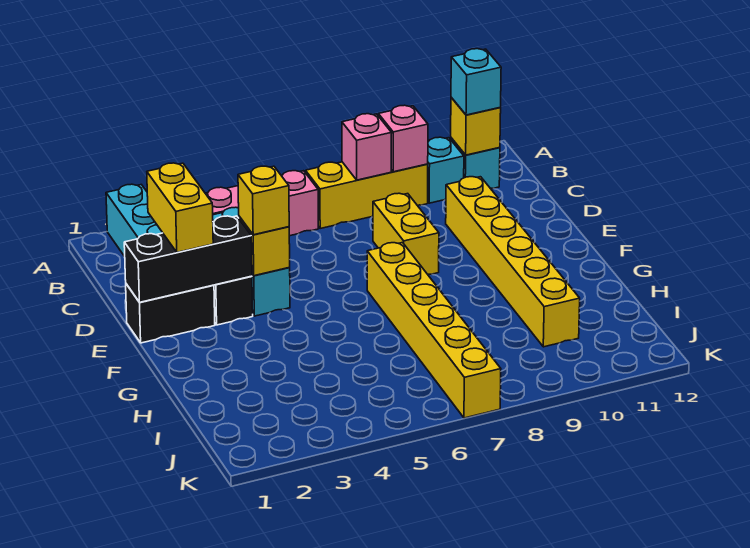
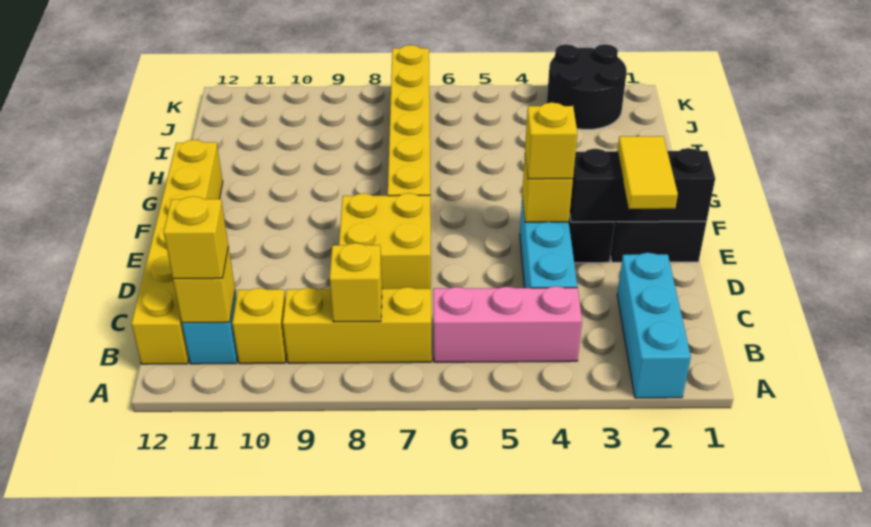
pink brick B8 level 2 -> yellow brick B8 level 2
pink brick B9 level 2 -> none
cyan brick B10 level 1 -> yellow brick B10 level 1
cyan brick B11 level 3 -> yellow brick B11 level 3
yellow brick D2:E2 level 3 -> yellow tile D2:E2 level 3
yellow brick D8:E8 level 1 -> yellow brick D7:E8 level 1
yellow brick D10:I10 level 1 -> yellow brick B12:G12 level 1
none -> black round brick J2:K3 level 1

